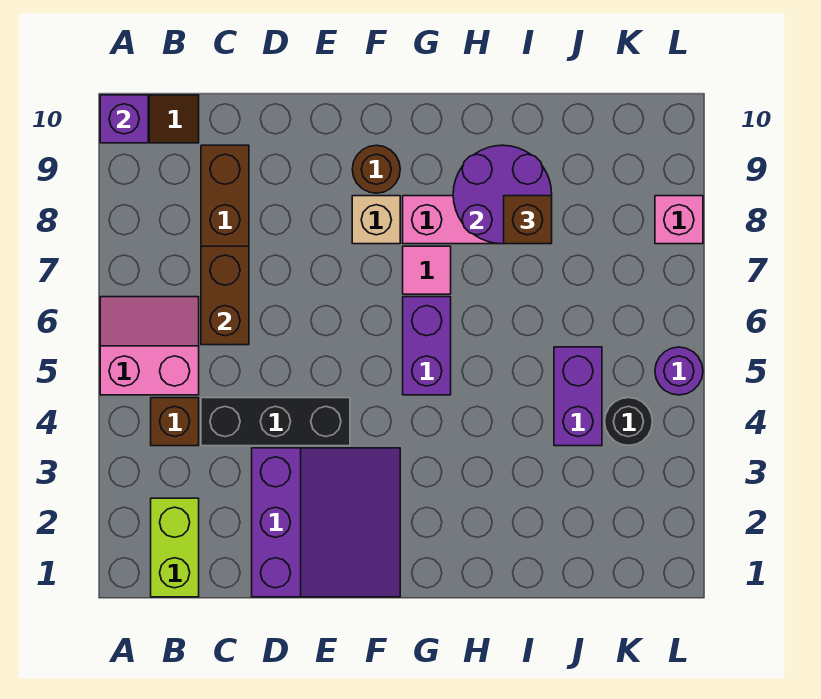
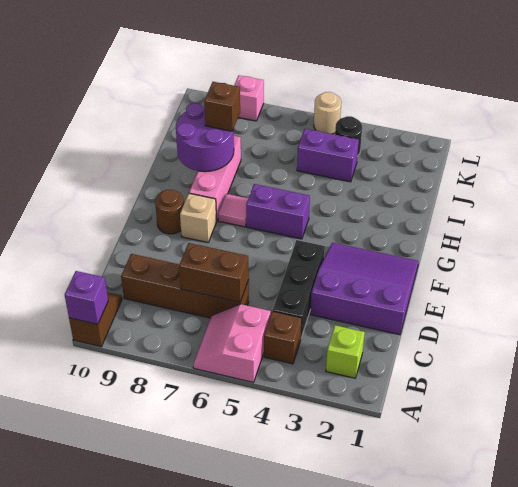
lime brick B1:B2 level 1 -> lime brick B2 level 1
purple round brick L5 level 1 -> tan round brick L5 level 1

